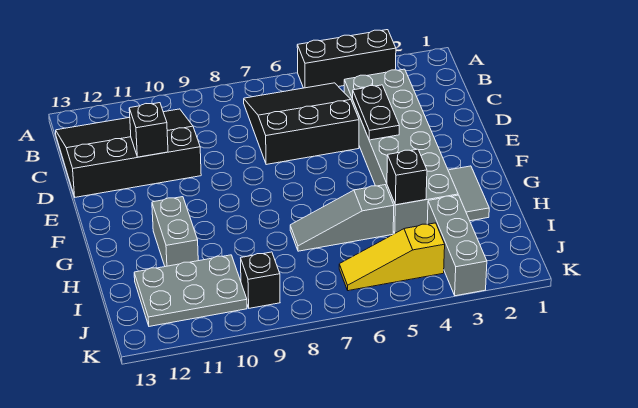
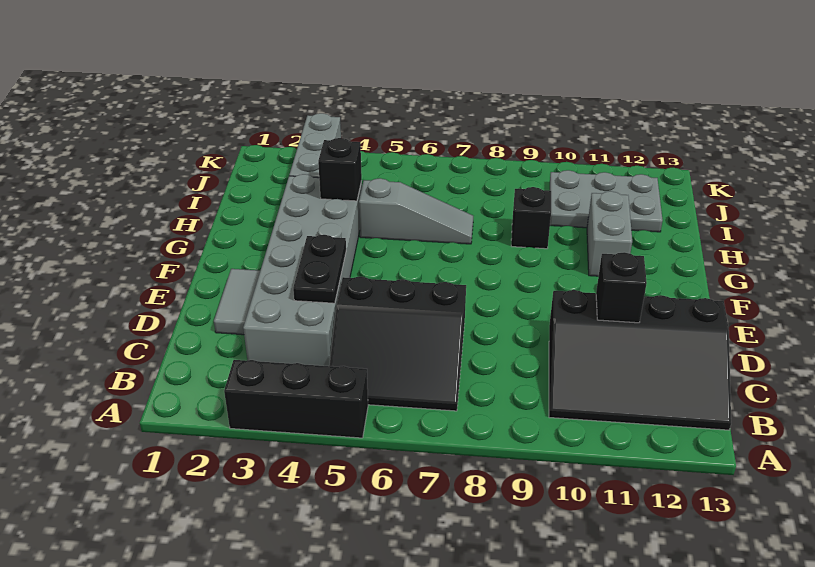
grey tile G2:H2 level 1 -> grey tile D2:E2 level 1
yellow slope J4:J6 level 1 top 4 -> none
black brick J9 level 1 -> black brick H9 level 1

